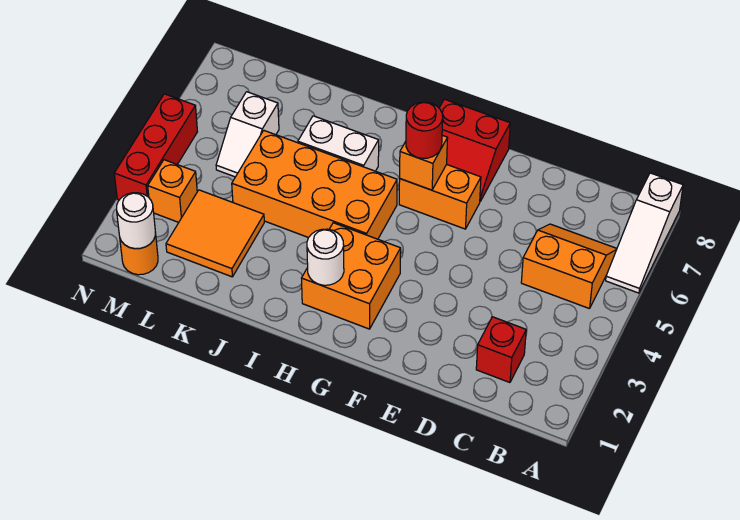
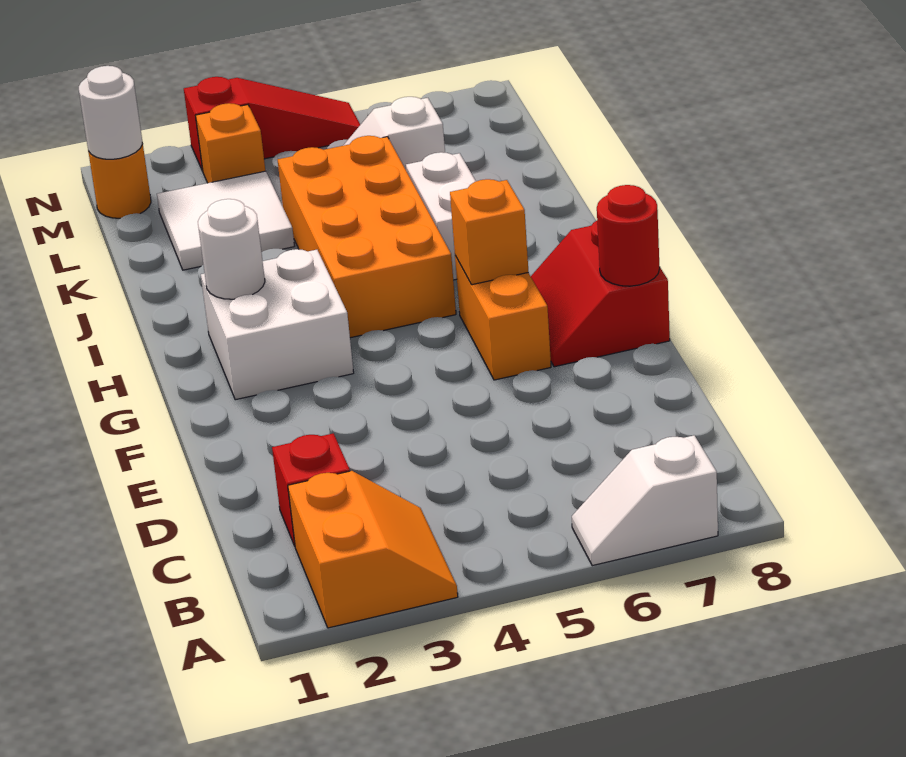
white slope A6:A8 level 1 top 8 -> white slope A6:A7 level 1 top 7
orange slope B5:C6 level 1 top 5 -> orange slope A2:B3 level 1 top 2
orange brick G2:H3 level 1 -> white brick G2:H3 level 1
red round brick G6 level 3 -> red round brick F8 level 2
orange tile K2:L3 level 1 -> white tile K2:L3 level 1
red brick N3:N5 level 1 -> red slope N3:N5 level 1 top 3

